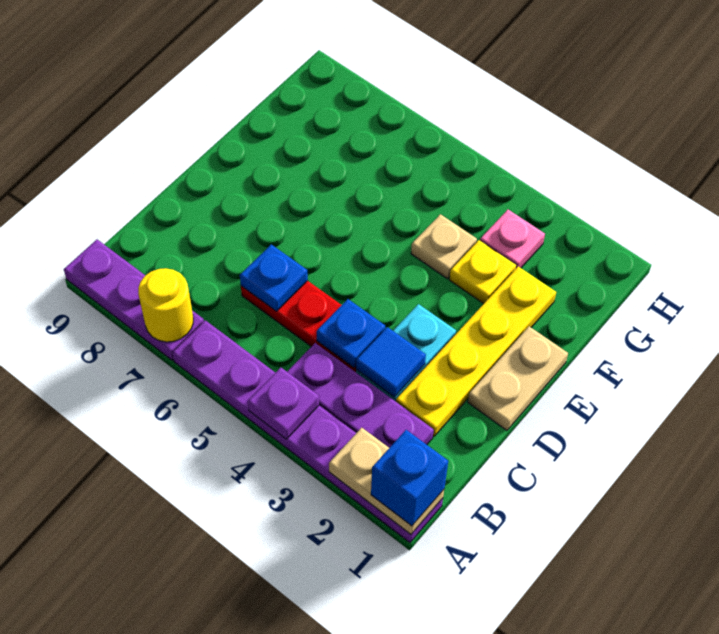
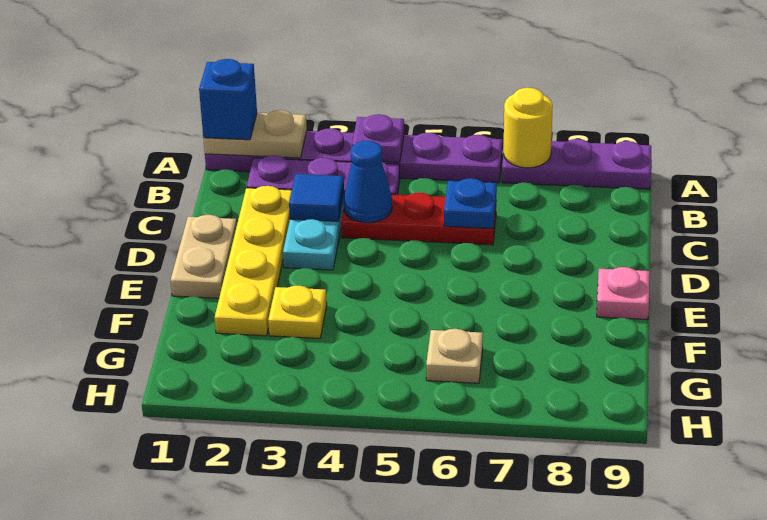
blue plate C4 level 2 -> blue cone C4 level 2
tan plate F4 level 1 -> tan plate G6 level 1
pink plate G3 level 1 -> pink plate E9 level 1

